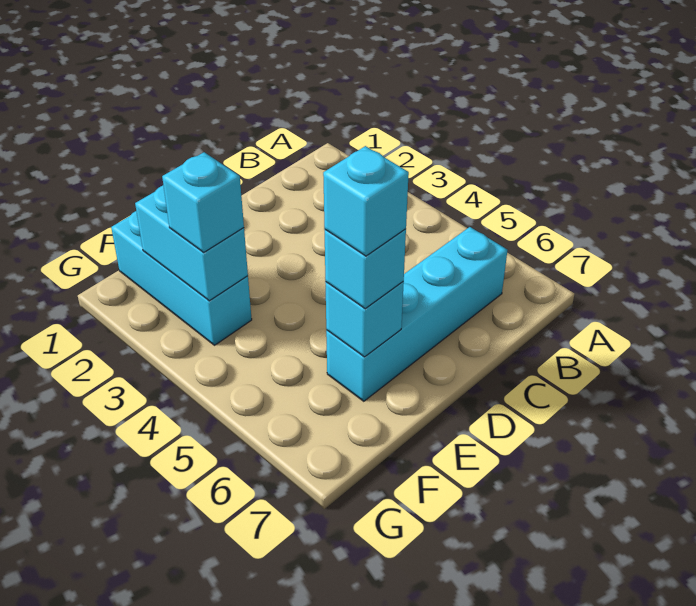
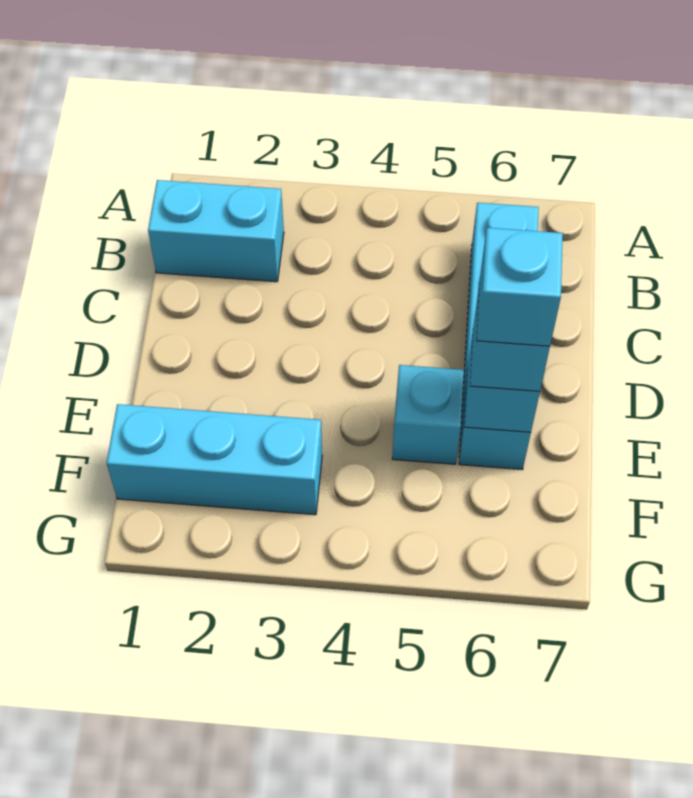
cyan brick F2:F3 level 2 -> cyan brick B1:B2 level 1
cyan brick F3 level 3 -> cyan brick E5 level 1

